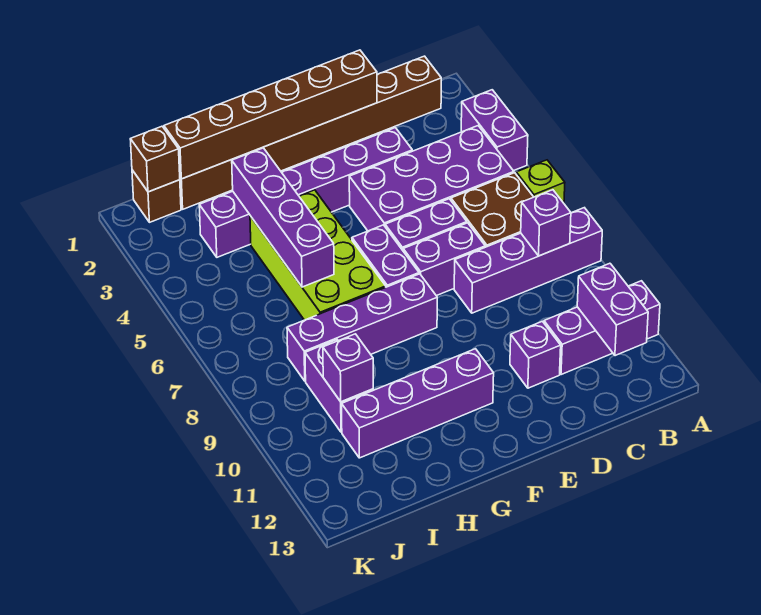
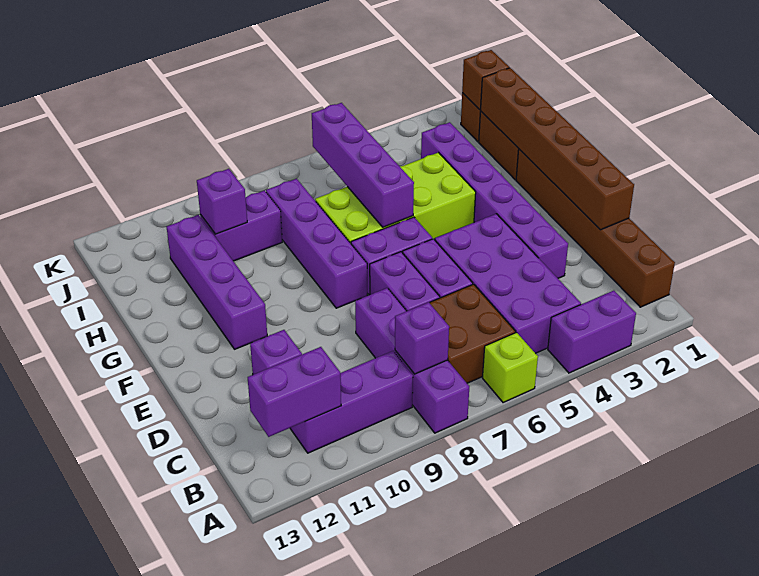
purple brick A11:C11 level 1 -> purple brick B9:B11 level 1
purple brick H3:H6 level 2 -> purple brick G6:J6 level 2

